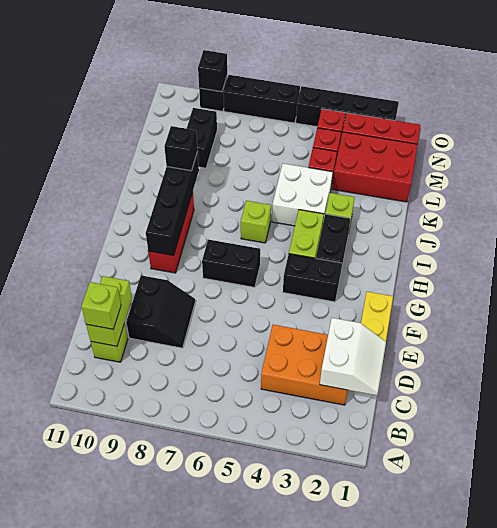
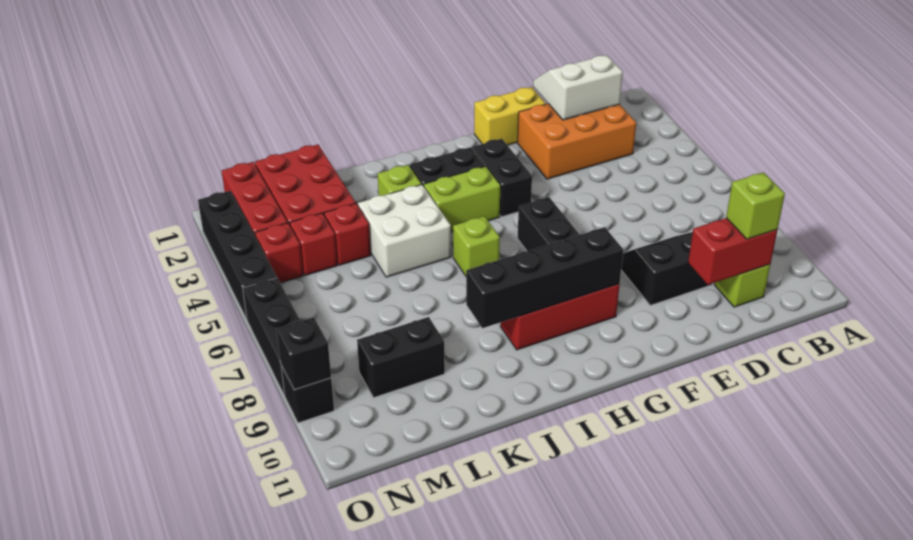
orange brick C2:D4 level 1 -> orange brick C2:E3 level 1
lime brick C10:D10 level 2 -> red brick C10:D10 level 2
black brick J9 level 3 -> none

